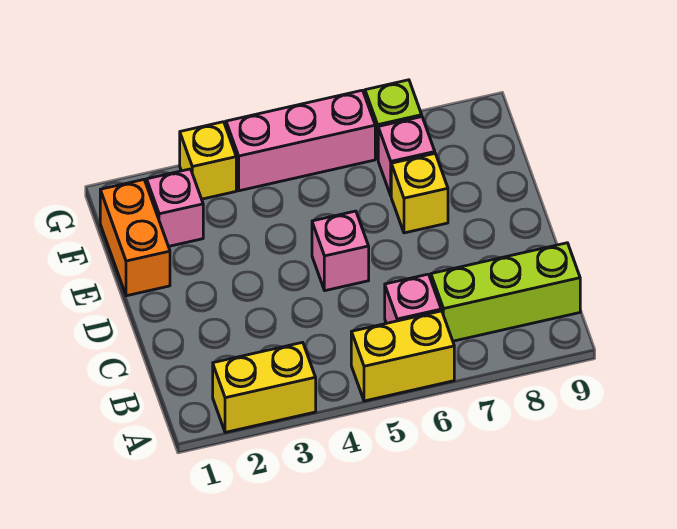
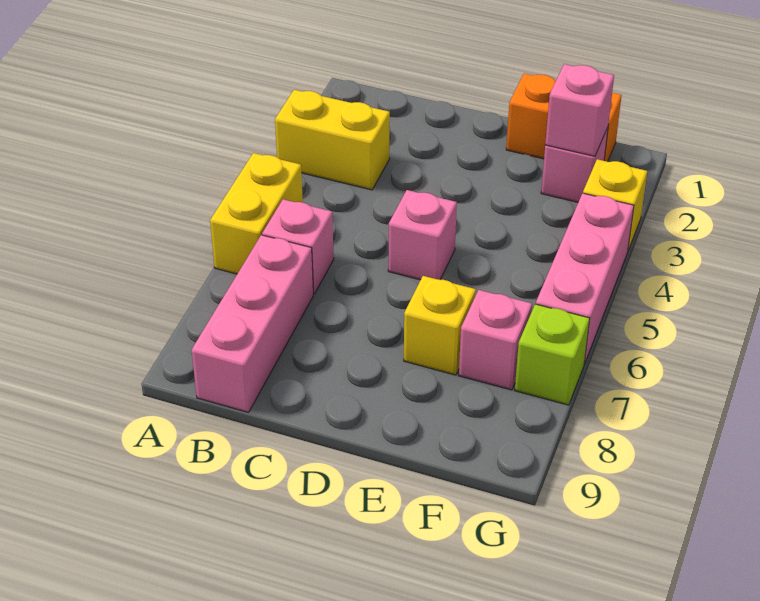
yellow brick A2:A3 level 1 -> yellow brick A3:B3 level 1
lime brick B7:B9 level 1 -> pink brick B7:B9 level 1
none -> pink brick F2 level 2

